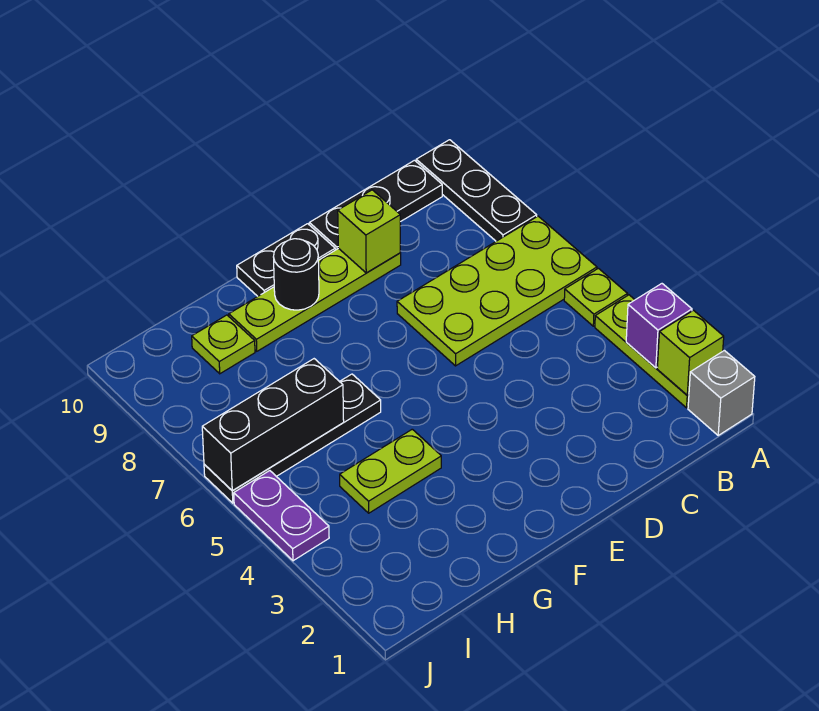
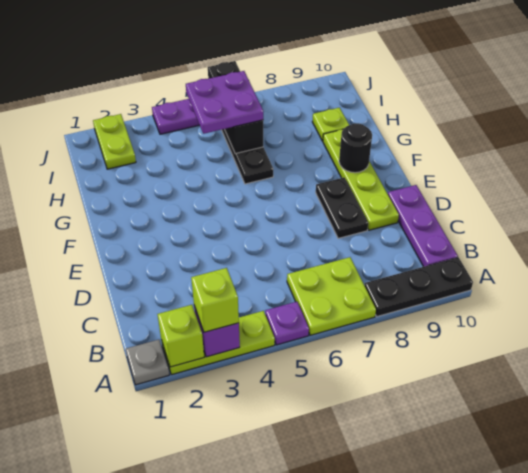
grey brick A1 level 1 -> grey plate A1 level 1
lime plate A5 level 1 -> purple plate A5 level 1
lime plate A6:D7 level 1 -> lime plate A6:B7 level 1
black plate B10:D10 level 1 -> purple plate B10:D10 level 1
lime brick D9 level 2 -> lime brick A3 level 3
black plate E10:F10 level 1 -> black plate D8:E8 level 1
lime plate G4:H4 level 1 -> lime plate I2:J2 level 1
none -> purple plate H5:I6 level 3

